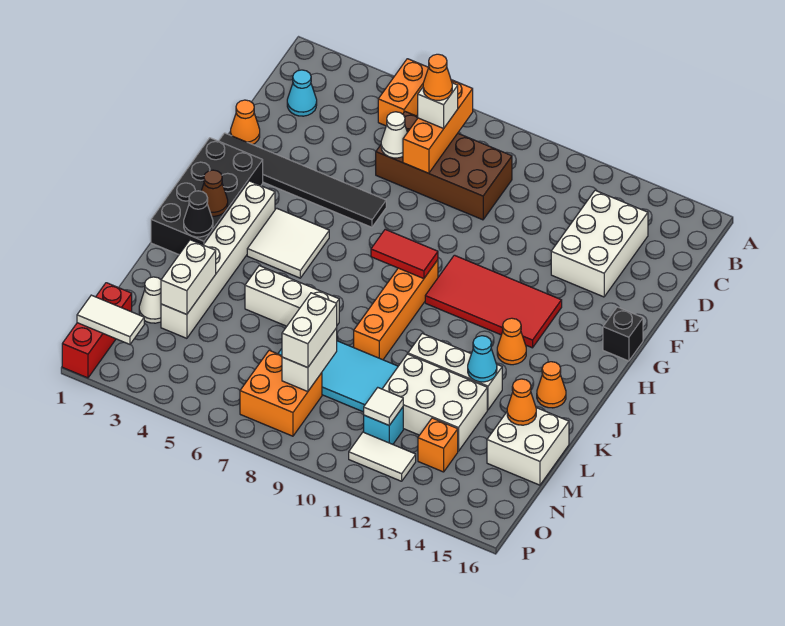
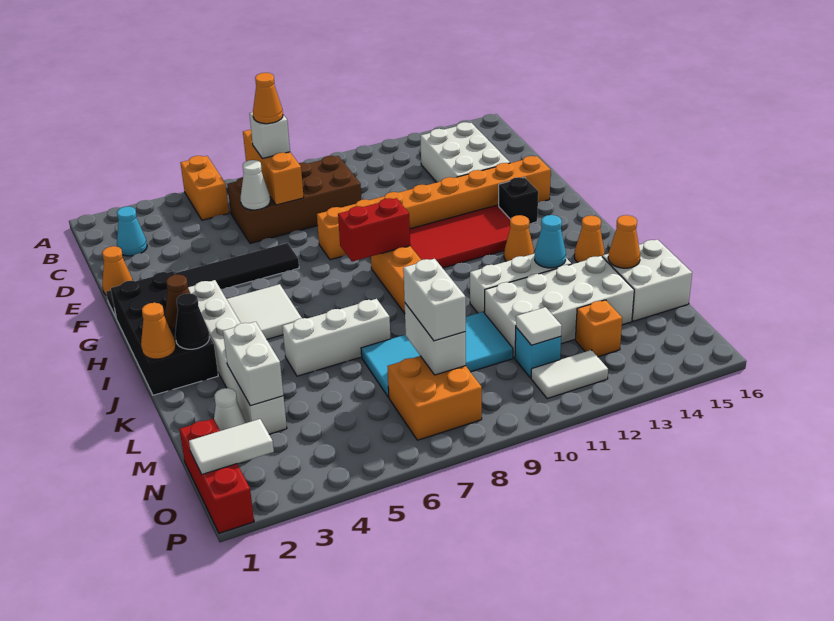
none -> orange brick F8:F15 level 1
black brick G16 level 1 -> black brick G14 level 1
red tile H8:H9 level 2 -> red brick H8:H9 level 2
none -> orange cone J1 level 2
white brick L11:M13 level 1 -> white brick L11:M14 level 1

